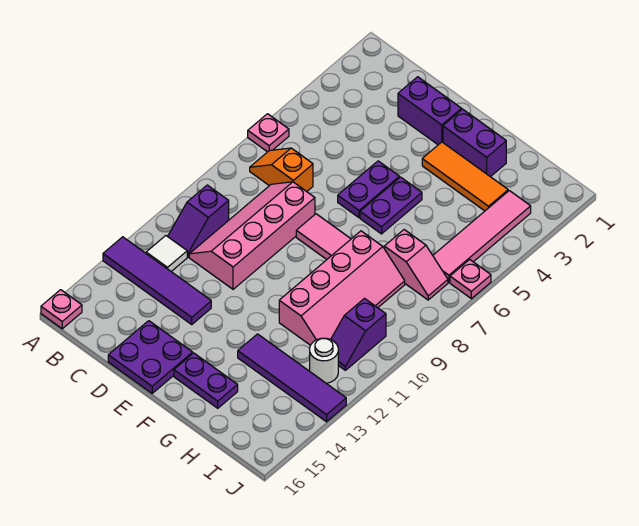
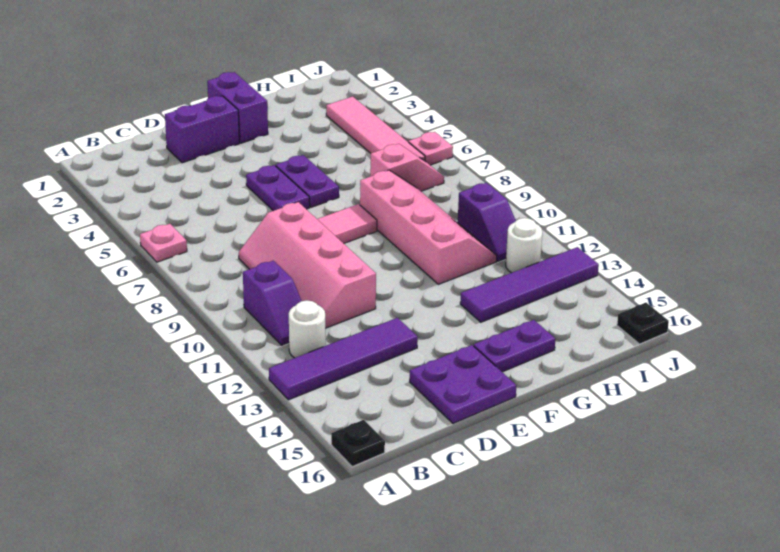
pink plate A16 level 1 -> black plate A16 level 1
orange slope B7:C7 level 1 top C -> none
white tile B12 level 1 -> white round brick B12 level 1
purple brick F2:G2 level 1 -> purple brick F1:F2 level 1
orange tile F3:H3 level 1 -> none
none -> black plate J16 level 1

